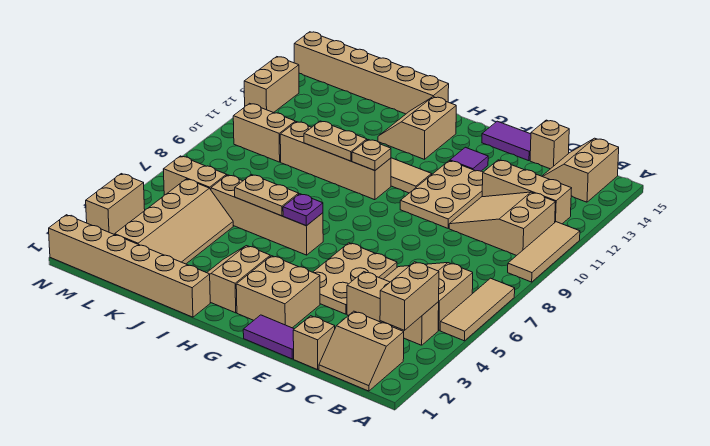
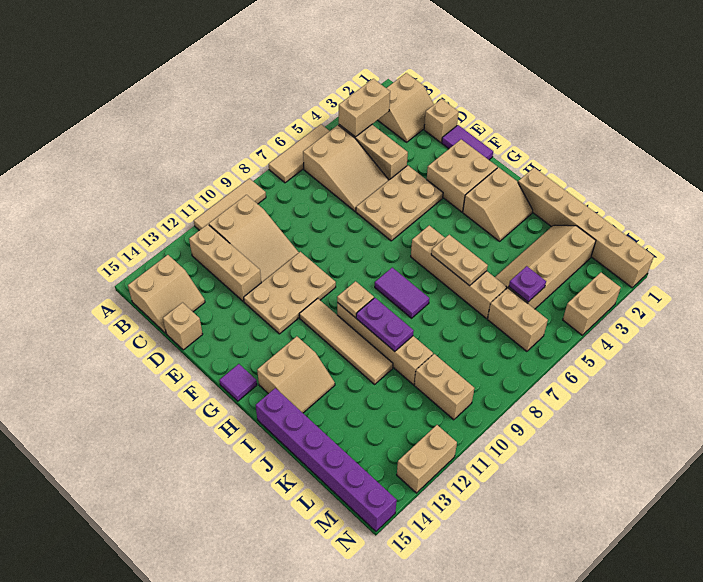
tan slope B1:C2 level 1 top 2 -> tan slope B1:C2 level 1 top B
purple tile E15:F15 level 1 -> purple tile H8:I8 level 1
purple tile F13 level 1 -> purple tile G15 level 1
purple plate H6 level 2 -> purple plate L5 level 2
tan plate I10:J10 level 2 -> purple plate I10:J10 level 2
tan brick I15:N15 level 1 -> purple brick I15:N15 level 1

